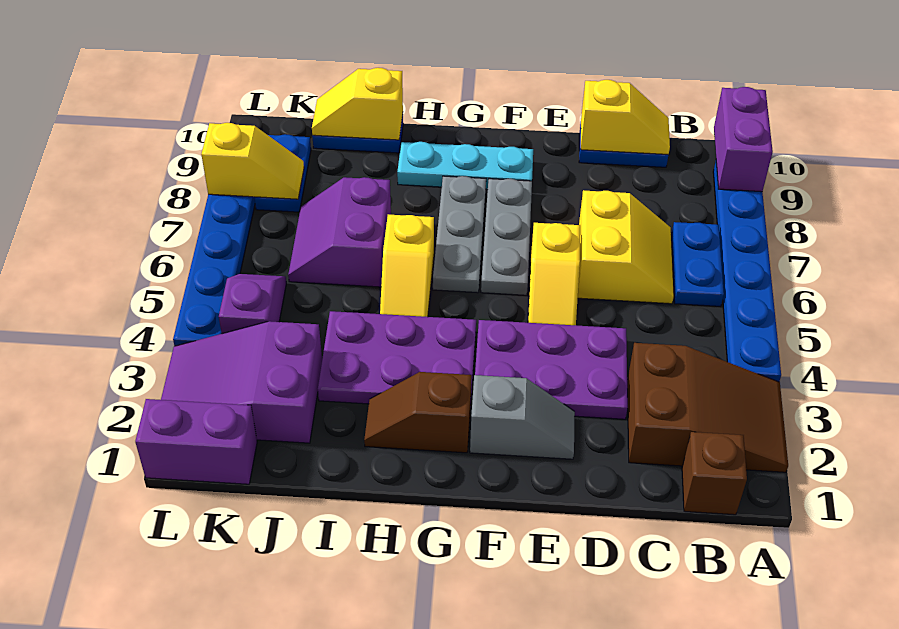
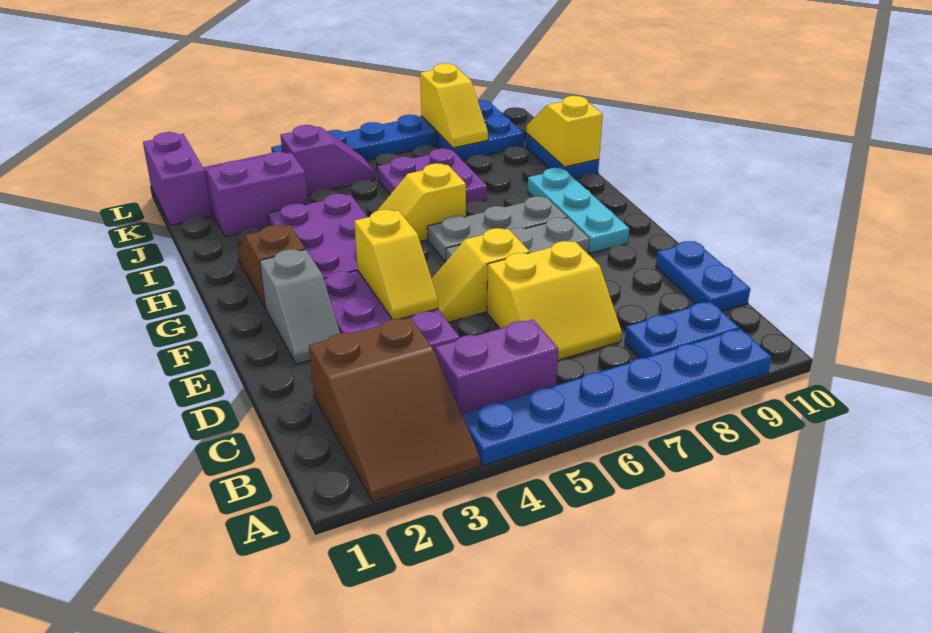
purple brick A9:A10 level 2 -> purple brick B4:B5 level 1
brown brick B1 level 1 -> none
blue plate B6:B7 level 1 -> blue plate B8:B9 level 1
yellow slope C10:D10 level 2 top D -> yellow slope E4:F4 level 2 top F
purple slope I6:J7 level 1 top I -> purple plate I6:J7 level 1

